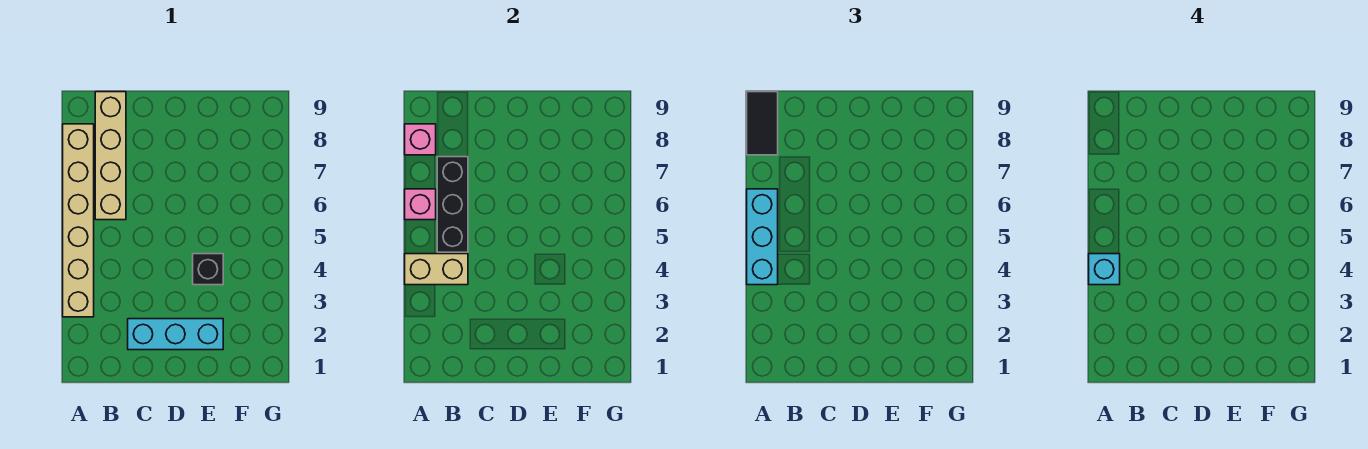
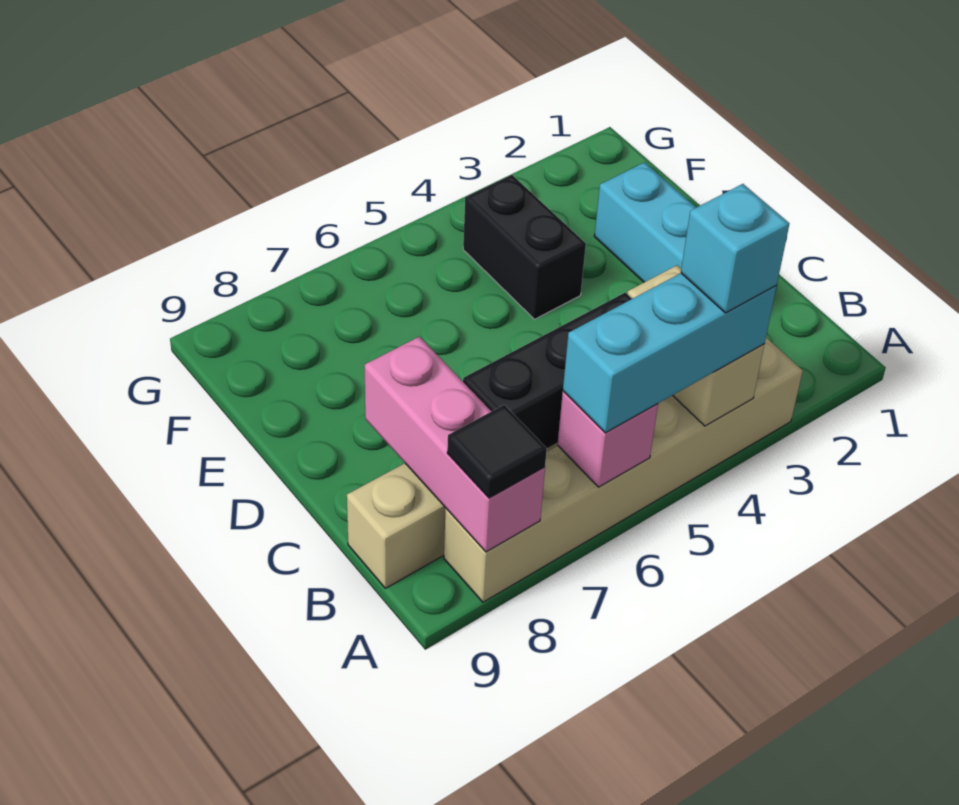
pink brick A8 level 2 -> pink brick A8:C8 level 2
black tile A8:A9 level 3 -> black tile A8 level 3
black brick E4 level 1 -> black brick E4:F4 level 1

